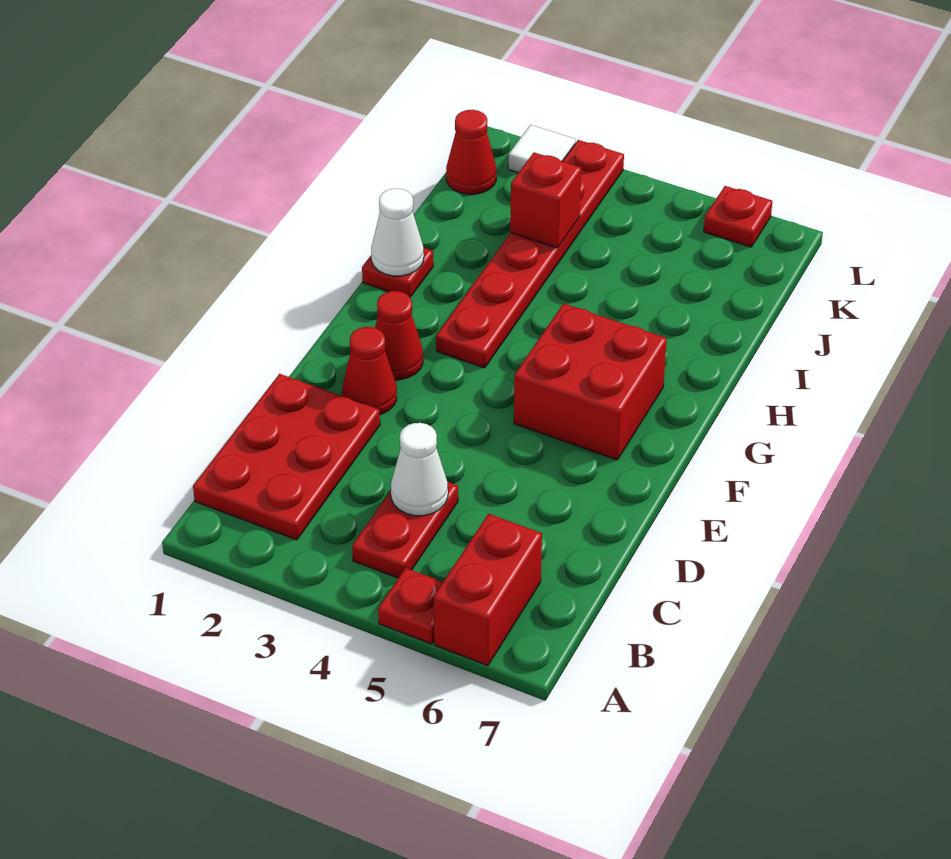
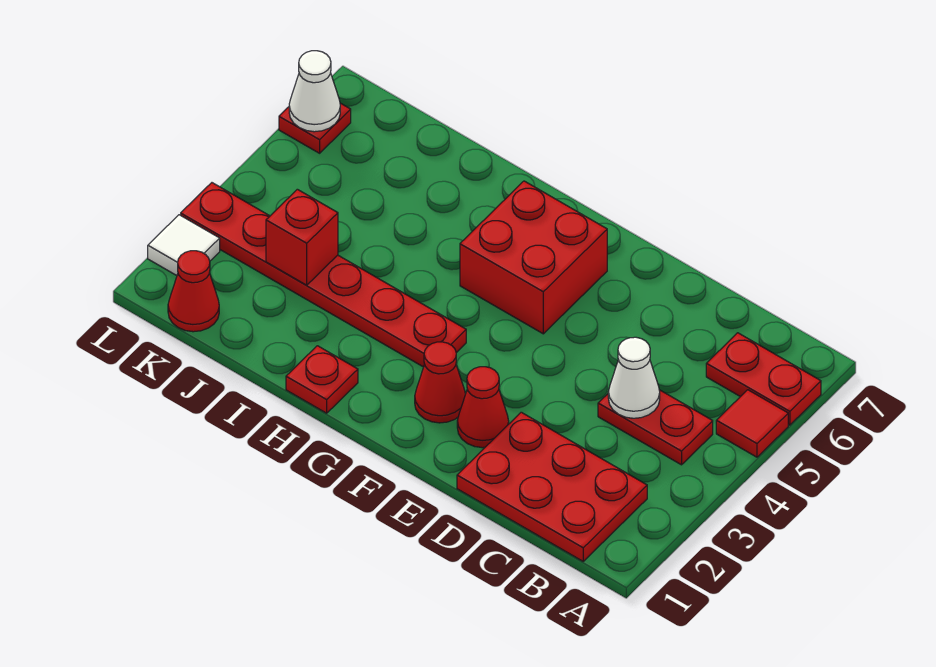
red plate A5 level 1 -> red tile A5 level 1
red brick A6:B6 level 1 -> red plate A6:B6 level 1
white cone H1 level 2 -> white cone L6 level 2

